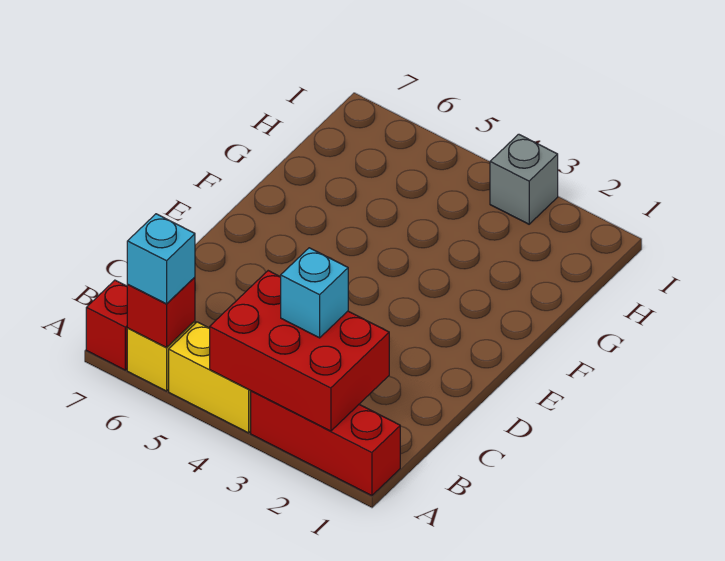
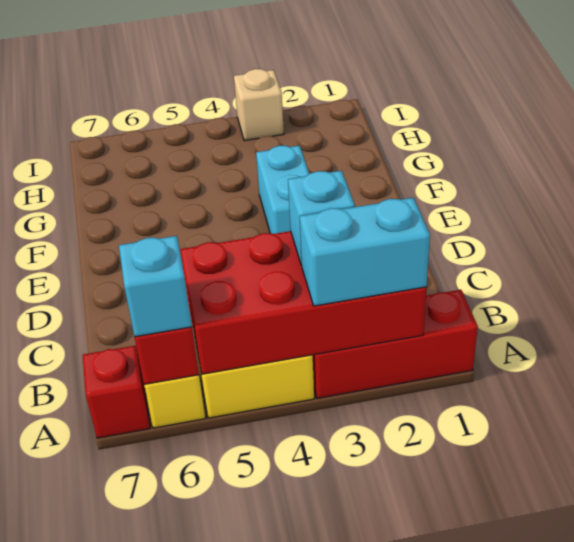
red brick A2:B4 level 2 -> red brick A2:B5 level 2
none -> cyan brick A2:A3 level 3
none -> cyan brick E3:F3 level 1
grey brick I3 level 1 -> tan brick I3 level 1

